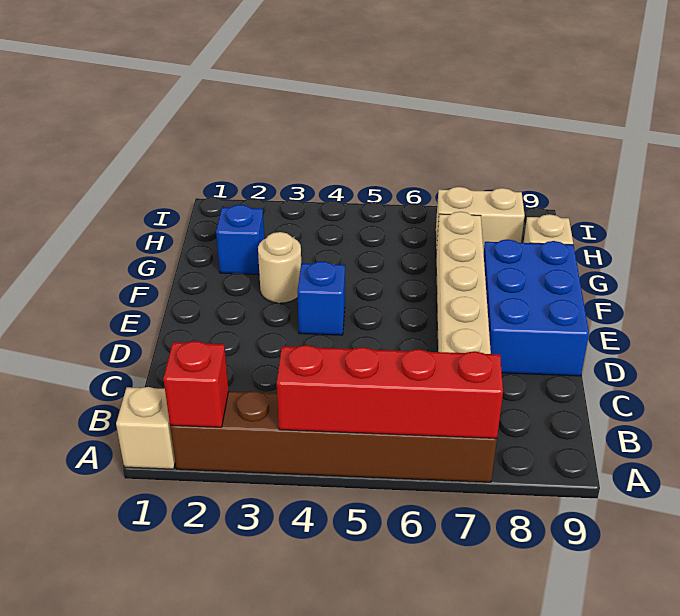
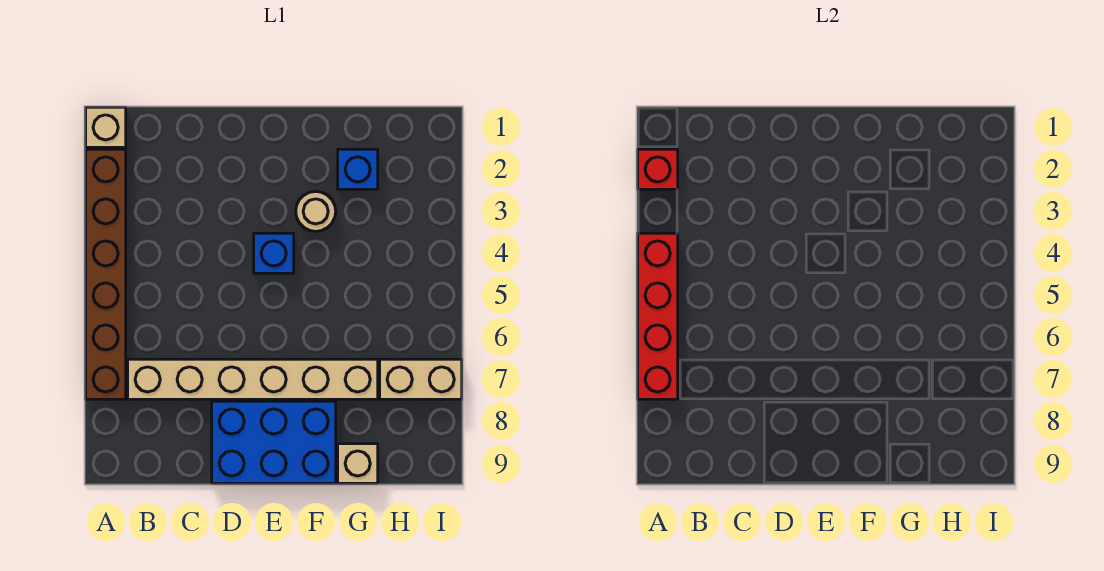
tan brick H7:H8 level 1 -> tan brick H7:I7 level 1

